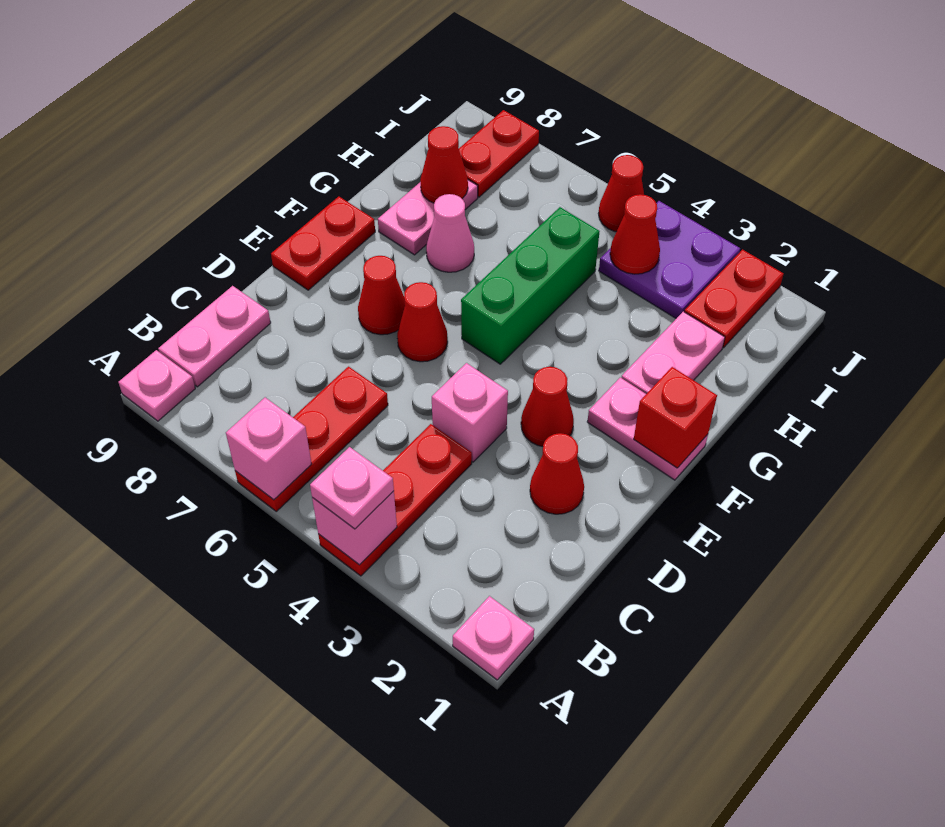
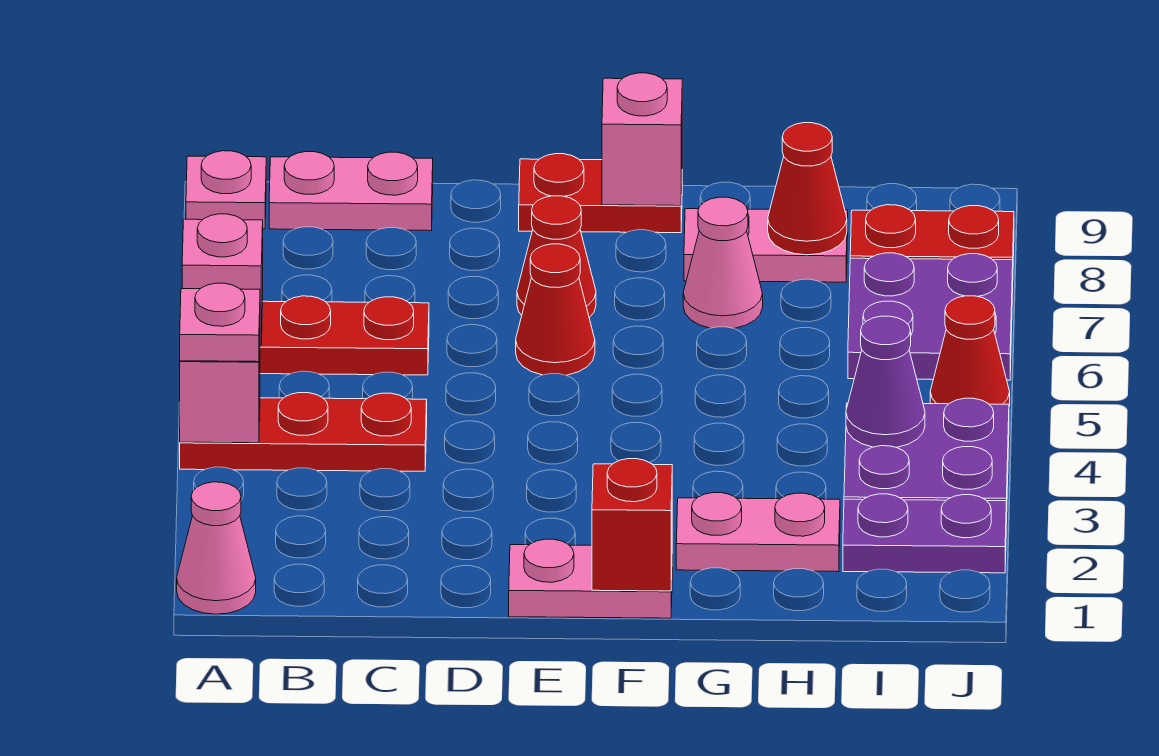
pink plate A1 level 1 -> pink cone A1 level 1
red cone D2 level 1 -> none
pink brick D4 level 1 -> pink brick F9 level 2
red cone E3 level 1 -> none
pink plate F1:F2 level 1 -> pink plate E1:F1 level 1
green brick F5:H5 level 1 -> none
red plate I2:J2 level 1 -> purple plate I2:J2 level 1
red cone I4 level 2 -> purple cone I4 level 2
none -> purple plate I6:J7 level 1

